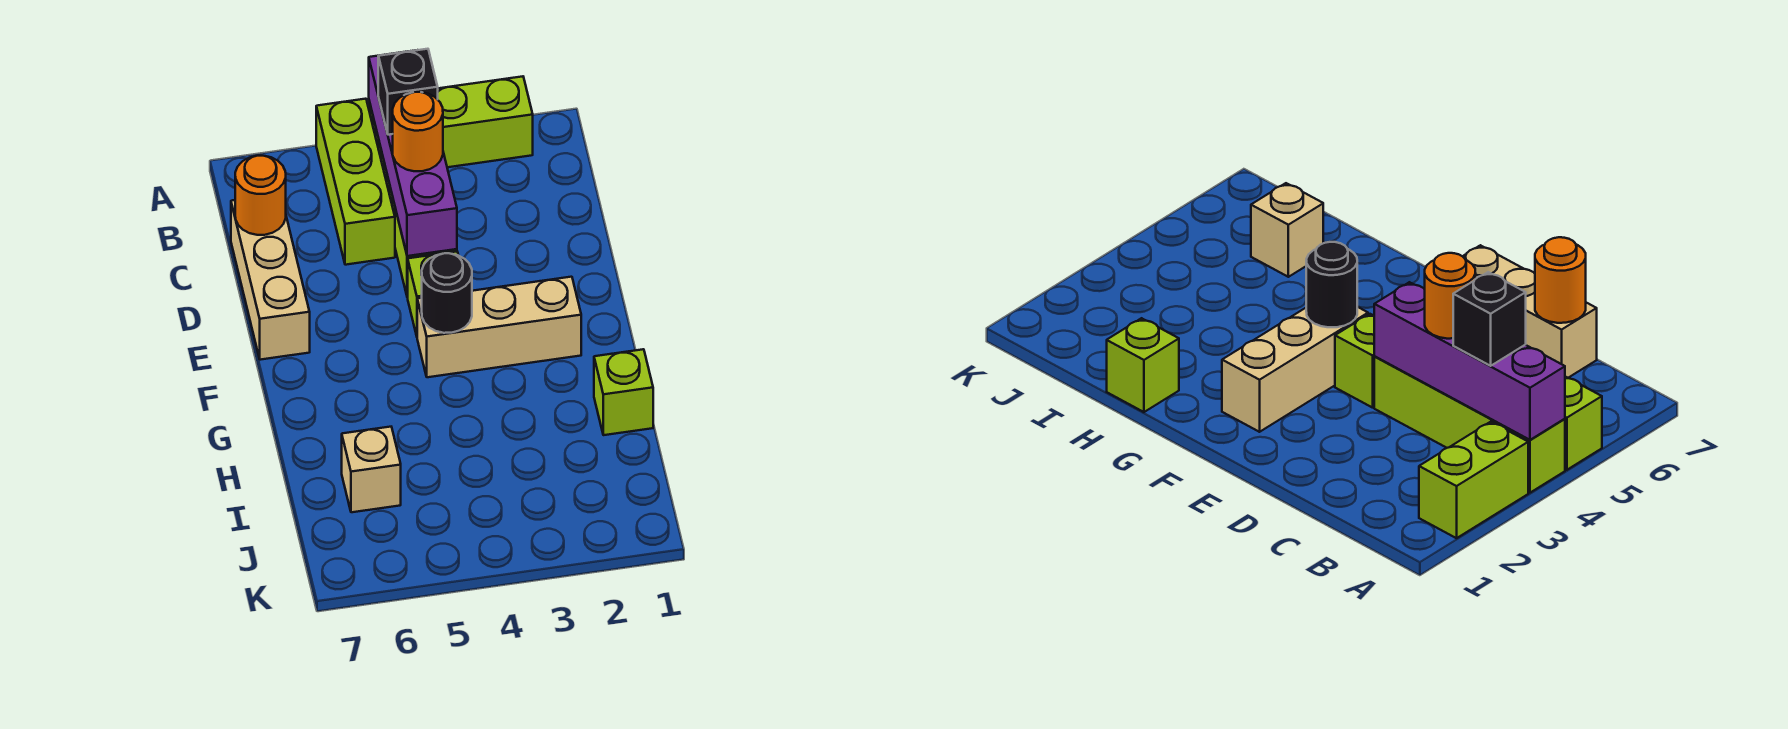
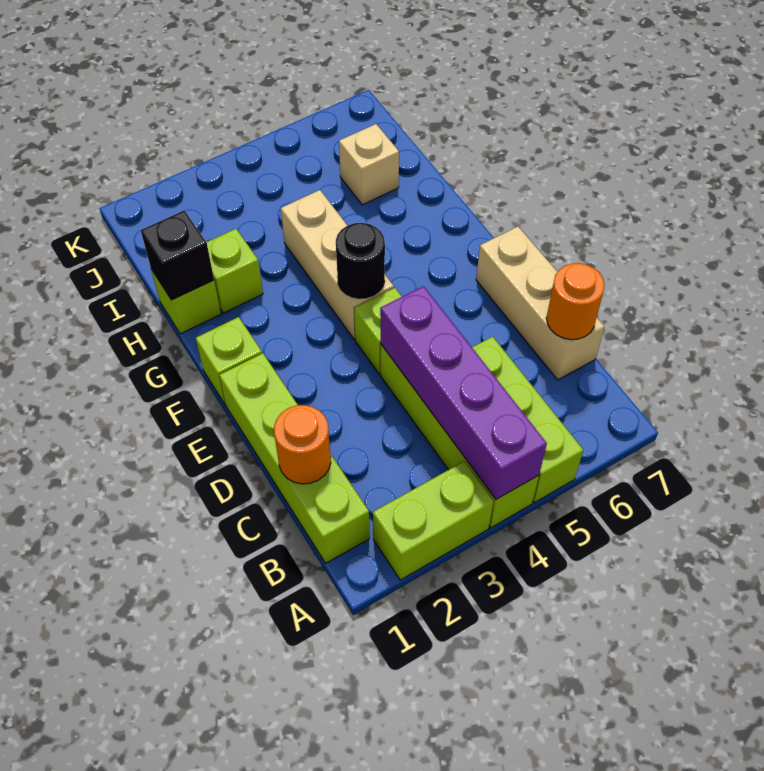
none -> lime brick B1:E1 level 1
black brick B4 level 3 -> black brick H1 level 2
orange round brick C4 level 3 -> orange round brick C1 level 2
none -> lime brick F1 level 1
tan brick F2:F4 level 1 -> tan brick F4:H4 level 1
none -> lime brick H2 level 1

